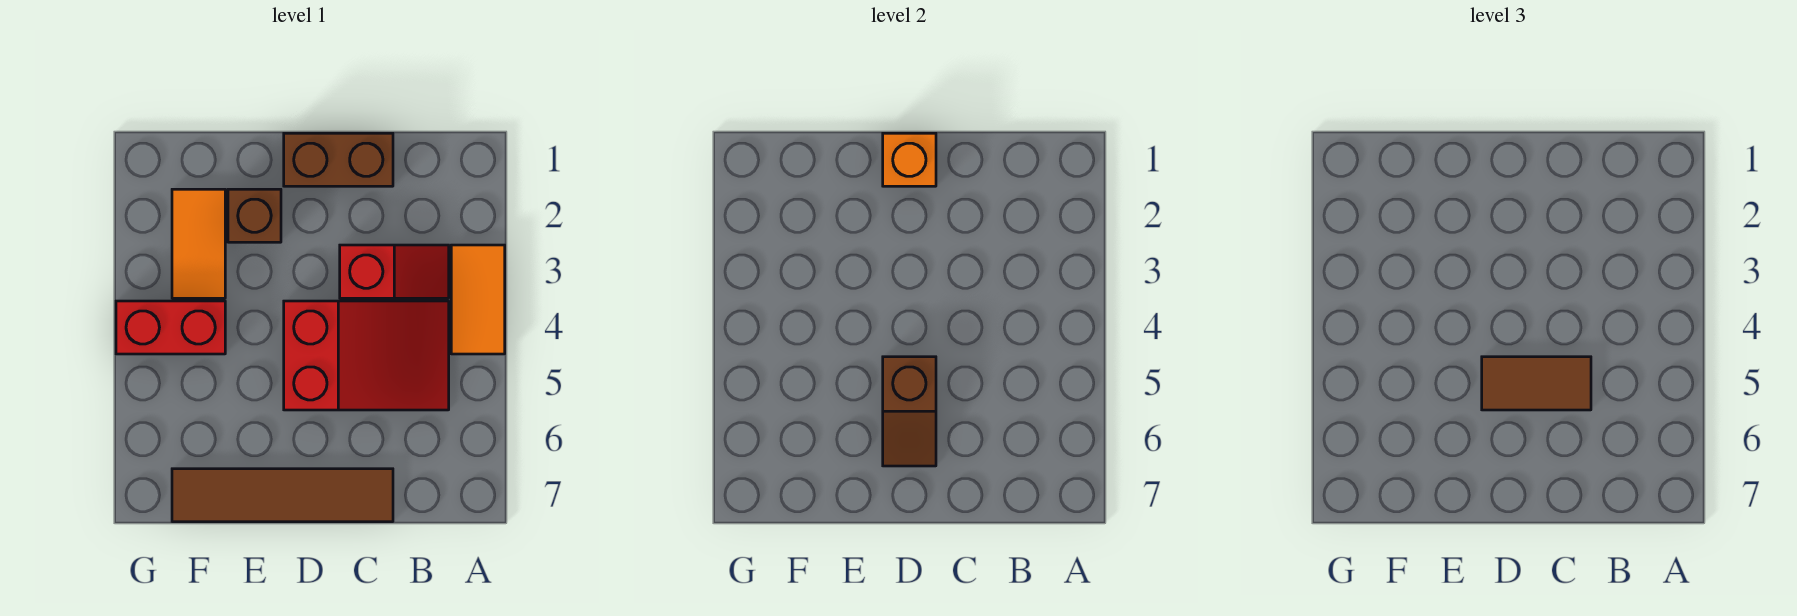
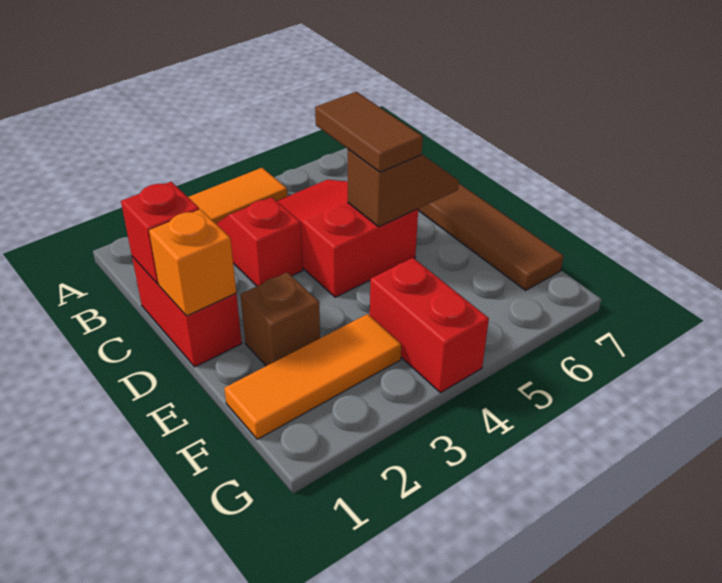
brown brick C1:D1 level 1 -> red brick C1:D1 level 1
none -> red brick C1 level 2
orange tile F2:F3 level 1 -> orange tile F1:F3 level 1

